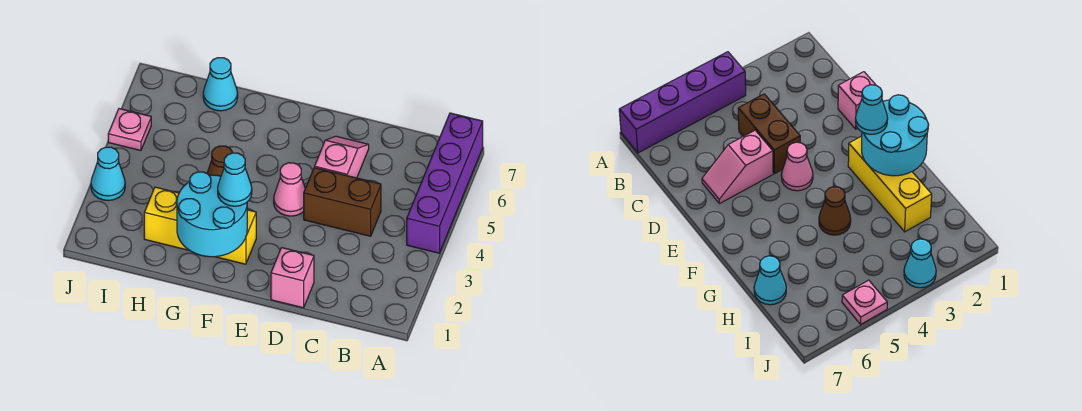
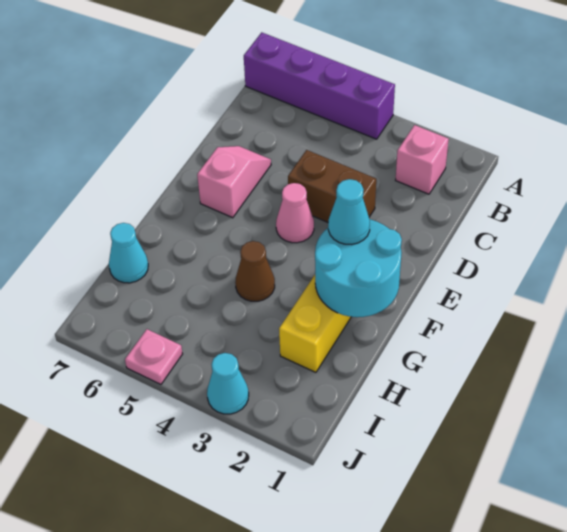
brown brick C4:D4 level 1 -> brown brick D3:D4 level 1
pink brick D1 level 1 -> pink brick B2 level 1
pink slope D5:D6 level 1 top 5 -> pink slope D6:E6 level 1 top E

